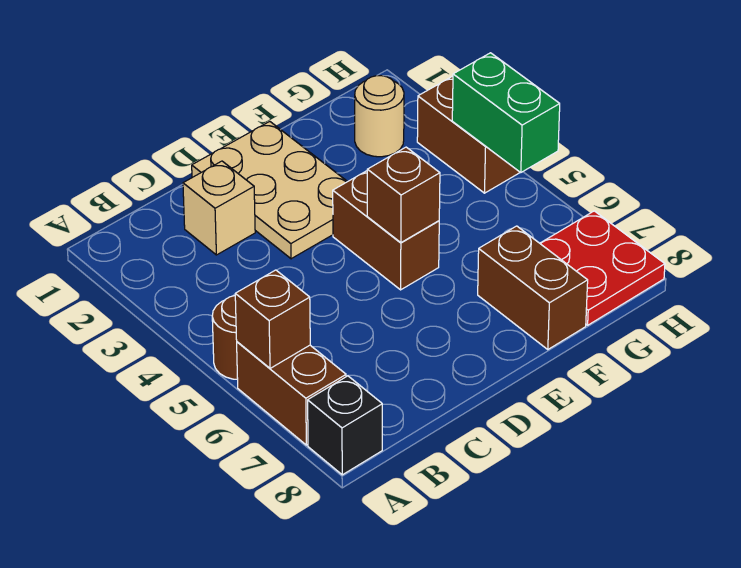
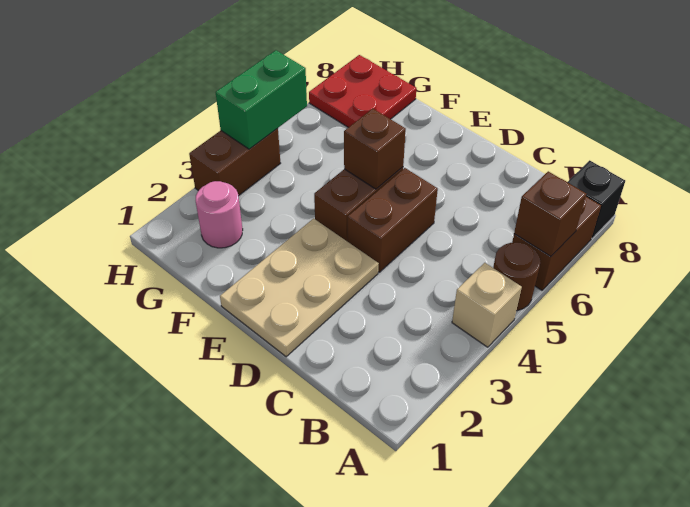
tan brick C2 level 1 -> tan brick A4 level 1
brown brick F7:F8 level 1 -> brown brick D4:D5 level 1
tan round brick G2 level 1 -> pink round brick G2 level 1

